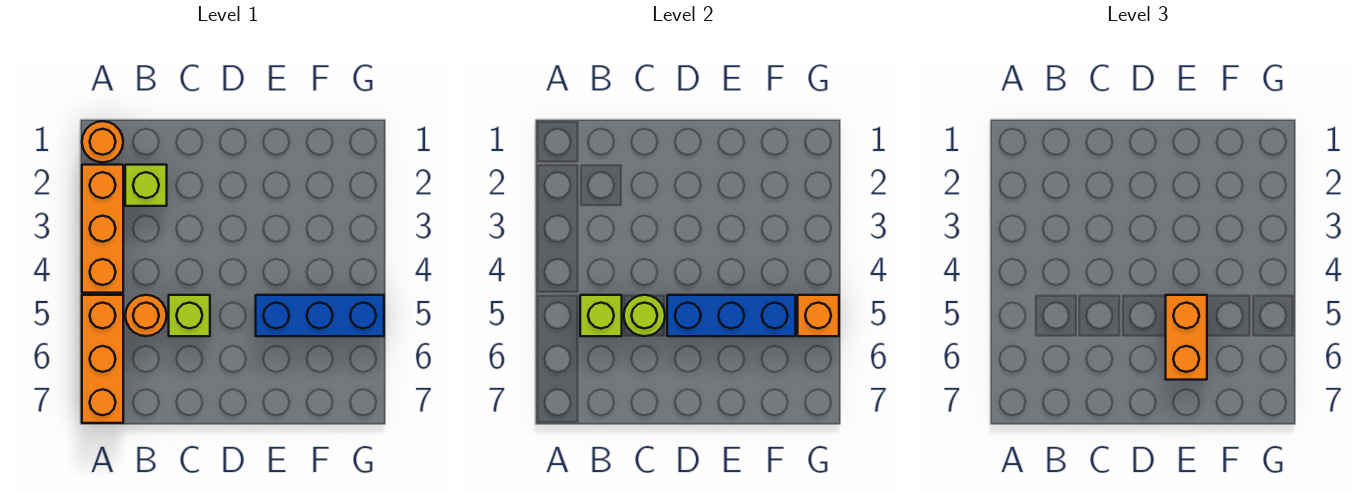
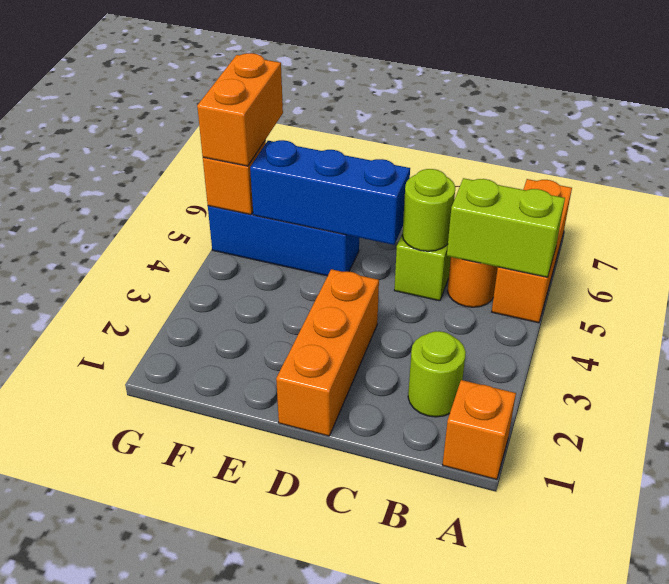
orange round brick A1 level 1 -> orange brick A1 level 1
orange brick A2:A4 level 1 -> orange brick D1:D3 level 1
lime brick B2 level 1 -> lime round brick B2 level 1
lime brick B5 level 2 -> lime brick A5:B5 level 2
orange brick E5:E6 level 3 -> orange brick G5:G6 level 3

